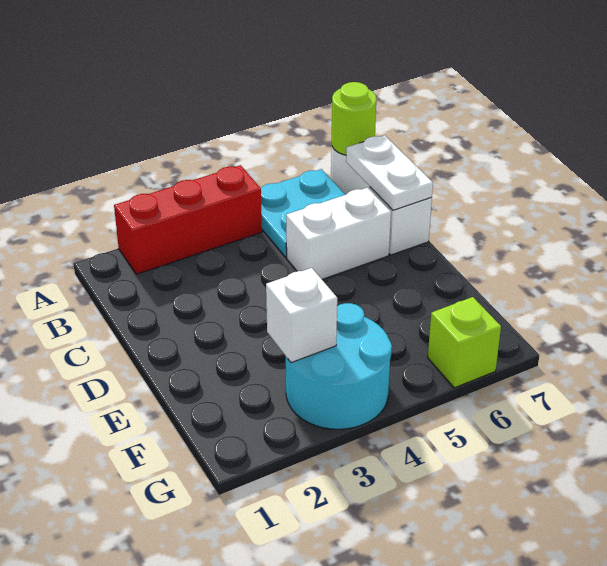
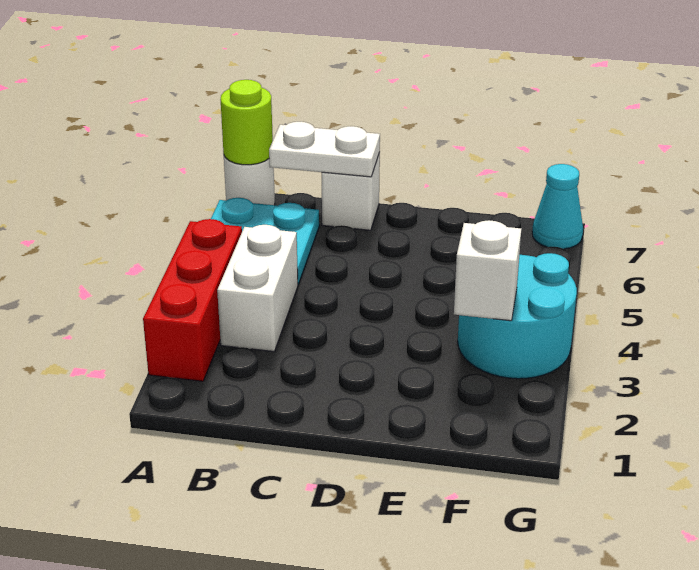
white brick C5:C6 level 1 -> white brick B3:B4 level 1
lime brick G6 level 1 -> none
none -> cyan cone G7 level 1

